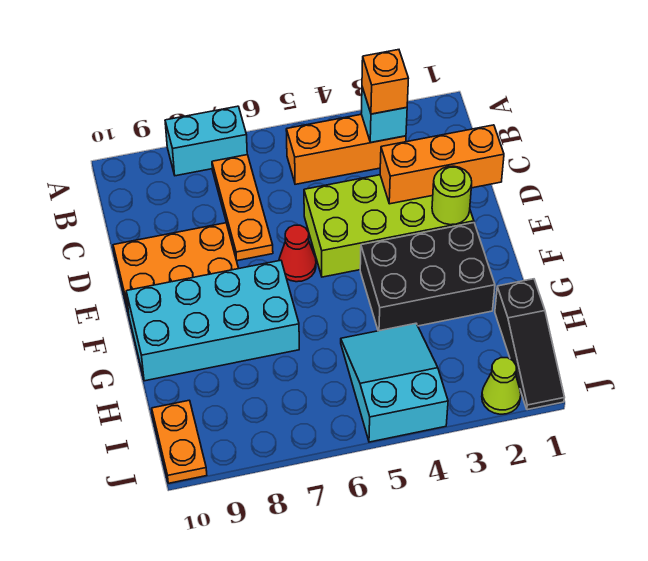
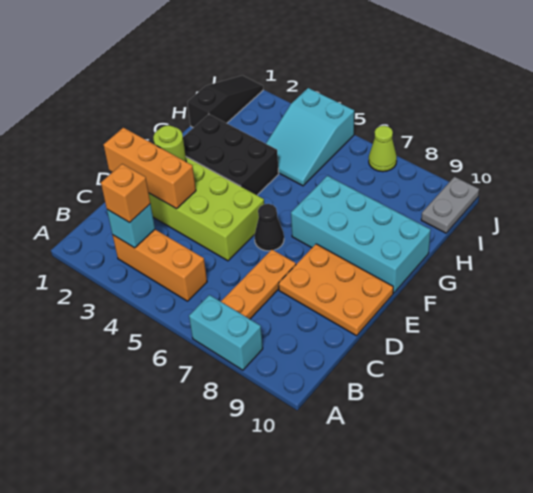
red cone E6 level 1 -> black cone E6 level 1
orange plate I10:J10 level 1 -> grey plate I10:J10 level 1
lime cone J2 level 1 -> lime cone J7 level 1

